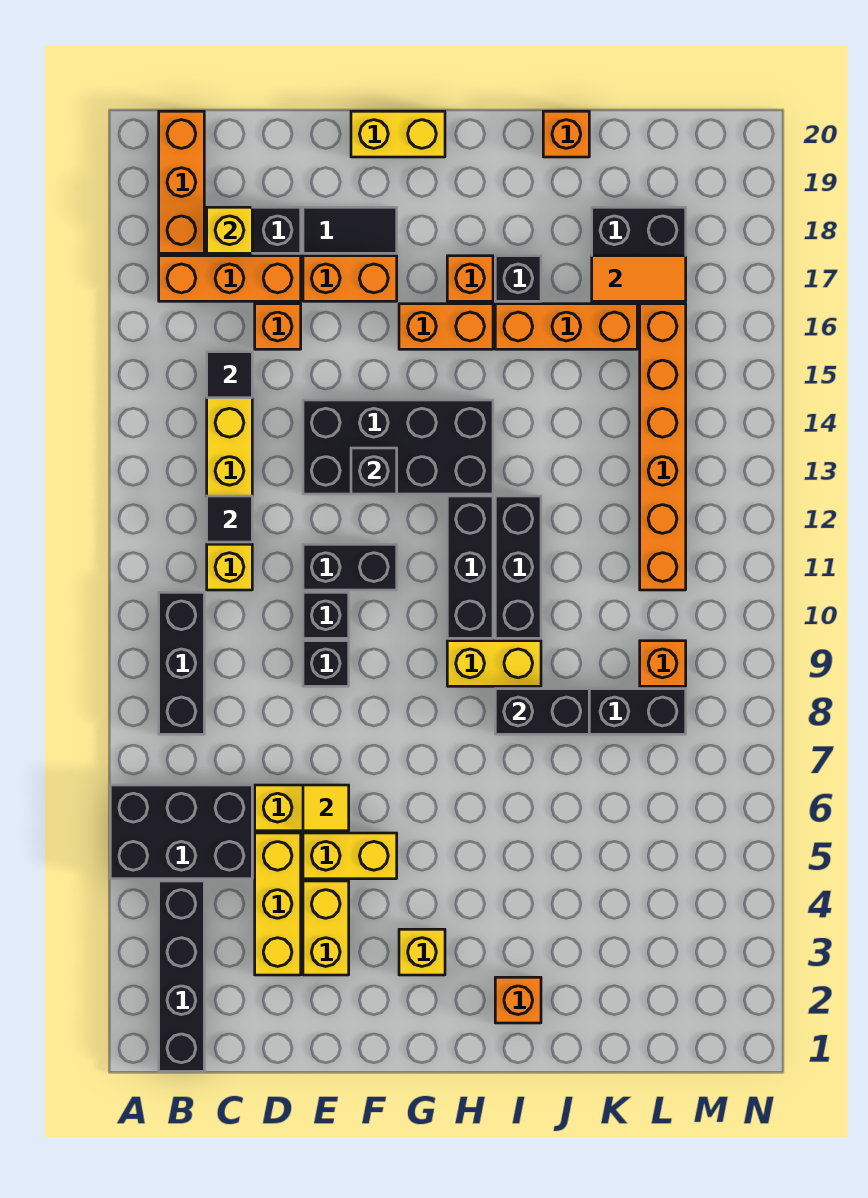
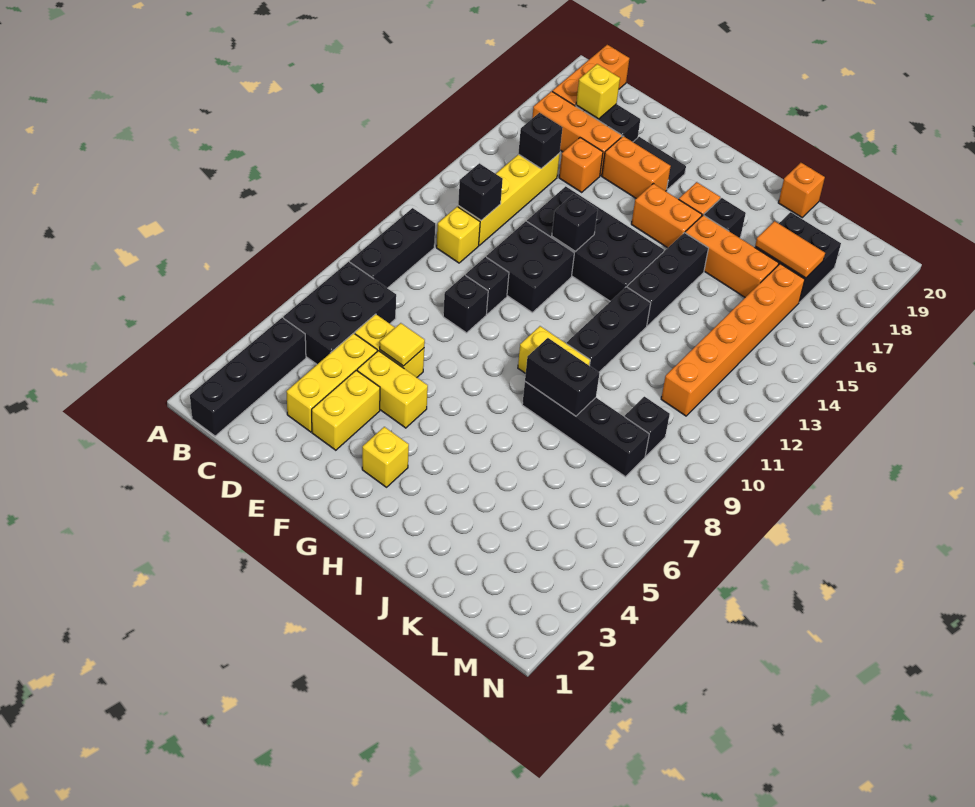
black brick A5:C6 level 1 -> black brick B5:C7 level 1
black tile C12 level 2 -> black brick C12 level 2
black tile C15 level 2 -> black brick C15 level 2
black brick E11:F11 level 1 -> black brick E11:F12 level 1
yellow brick F20:G20 level 1 -> none
black brick H10:H12 level 1 -> black brick I13:I15 level 1
orange brick I2 level 1 -> none
orange brick L9 level 1 -> black brick L9 level 1

